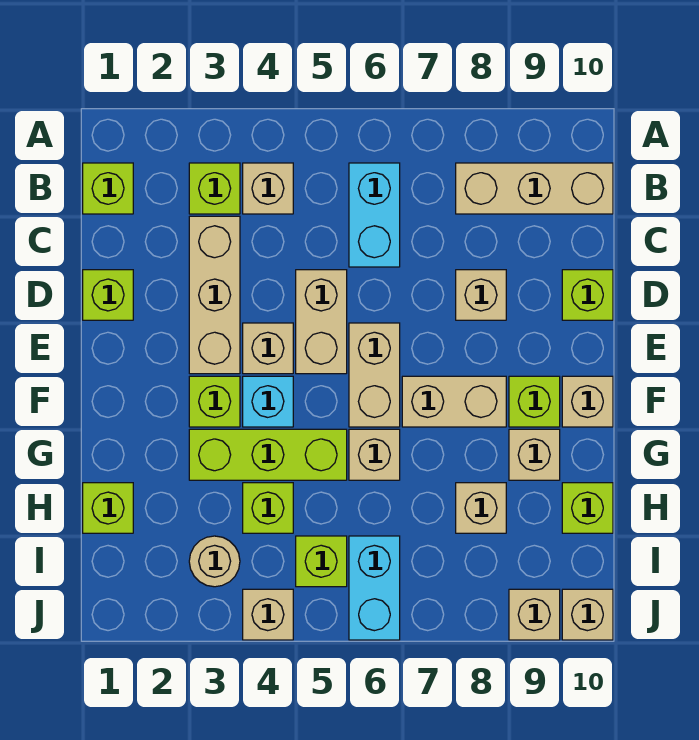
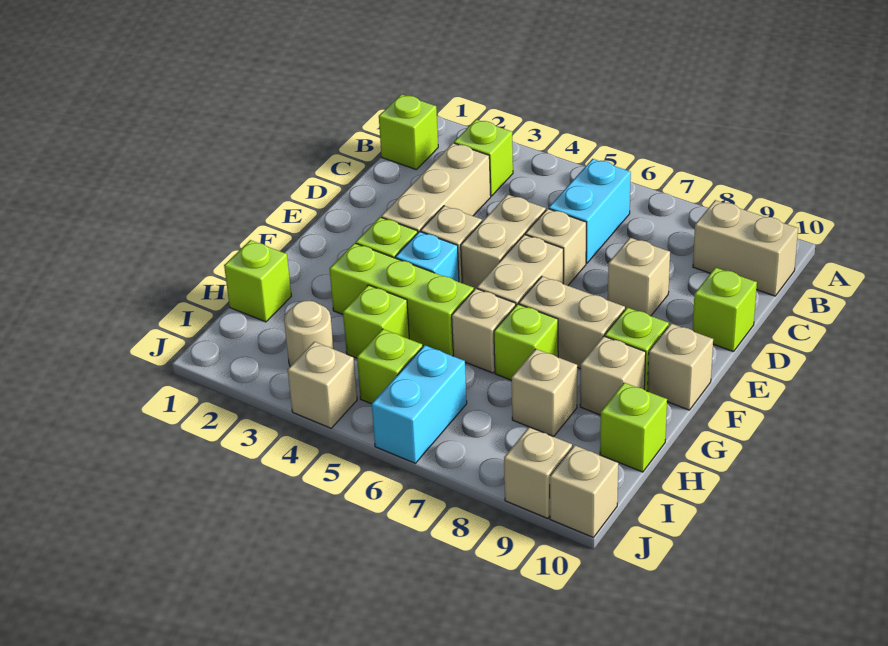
tan brick B4 level 1 -> tan brick D6 level 1
tan brick B8:B10 level 1 -> tan brick B9:B10 level 1
lime brick D1 level 1 -> lime brick G7 level 1

